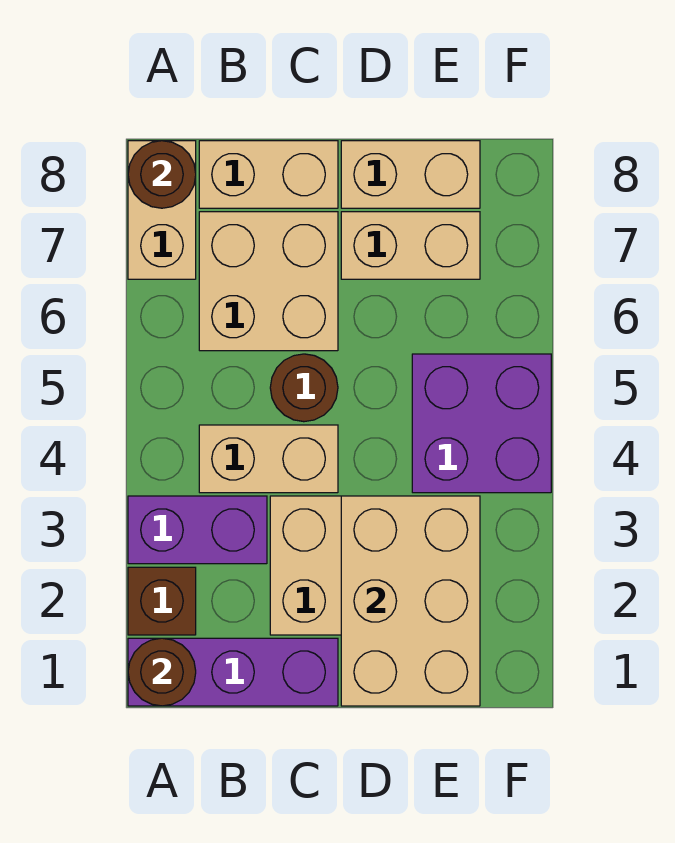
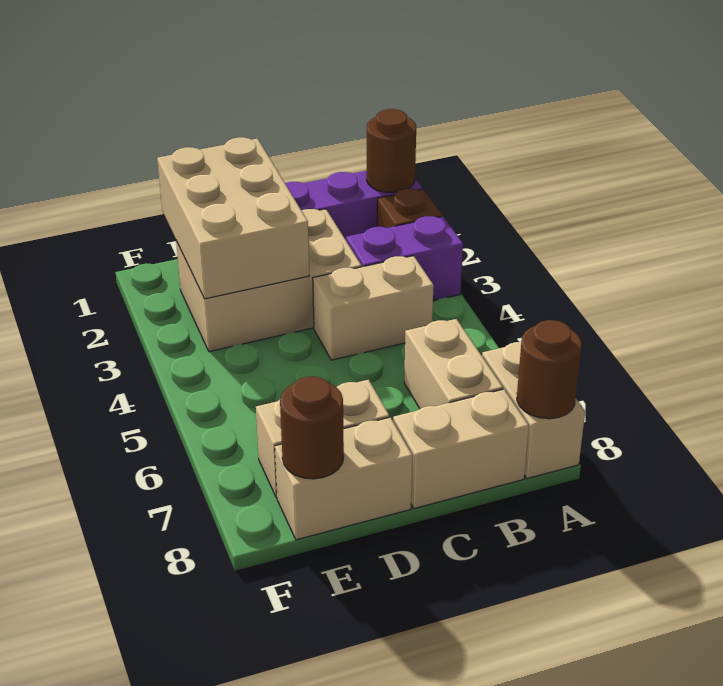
tan brick B6:C7 level 1 -> tan brick B6:B7 level 1
brown round brick C5 level 1 -> brown round brick E8 level 2
purple brick E4:F5 level 1 -> none

